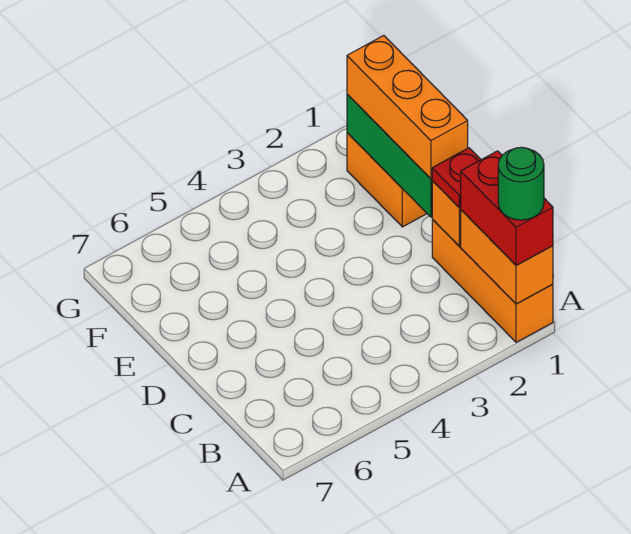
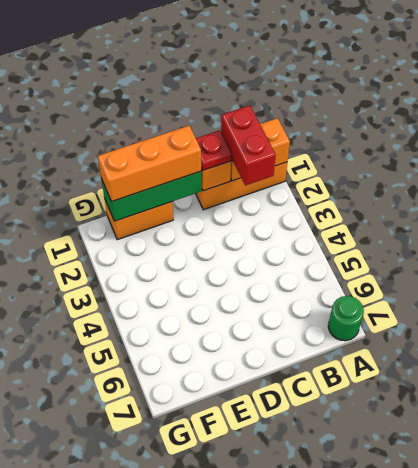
red brick A1:B1 level 3 -> red brick B1:B2 level 3
green round brick A1 level 4 -> green round brick A7 level 1

